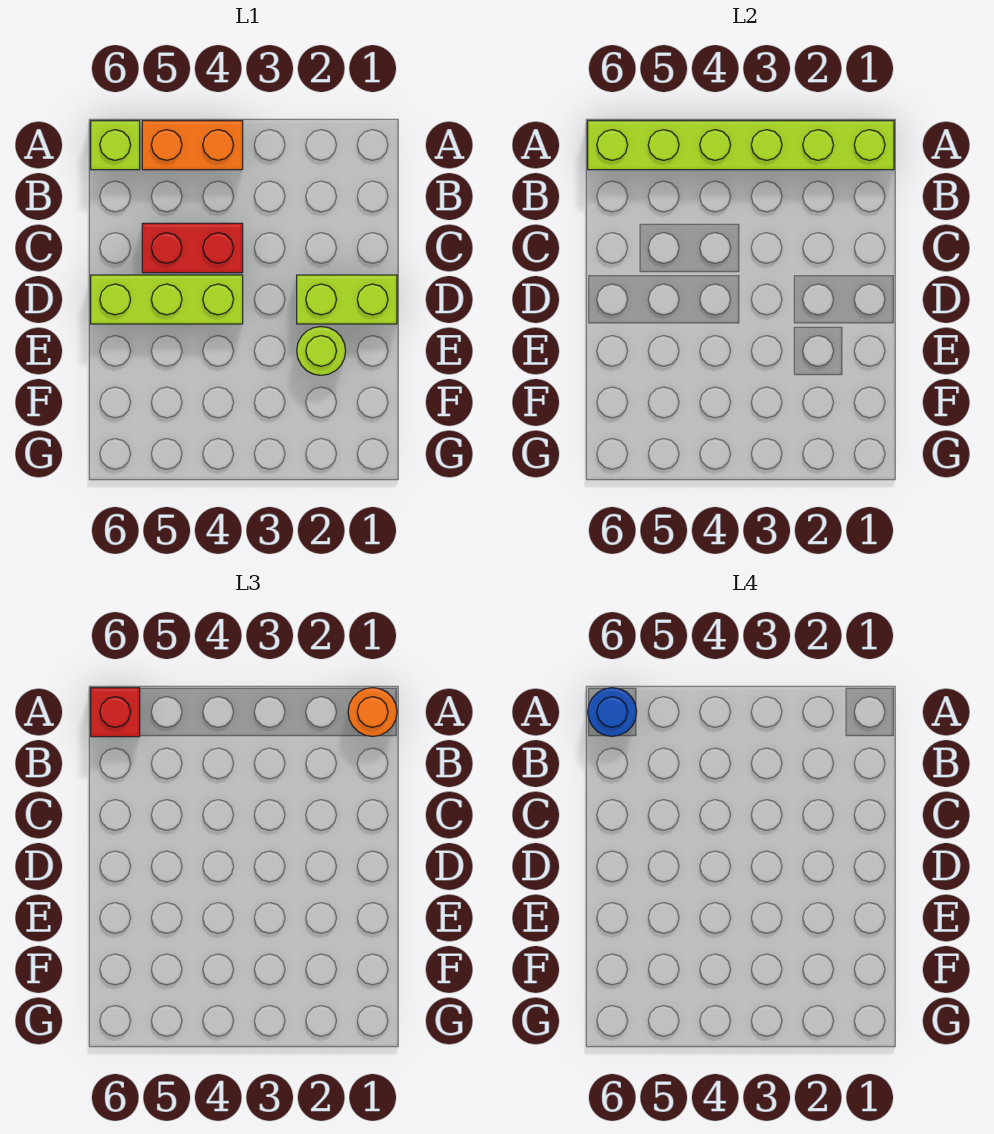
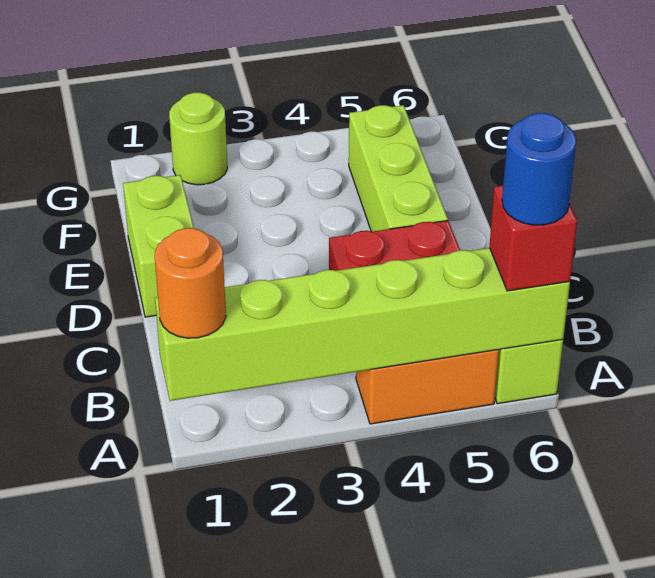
lime brick D1:D2 level 1 -> lime brick D1:E1 level 1
lime brick D4:D6 level 1 -> lime brick D5:F5 level 1
lime round brick E2 level 1 -> lime round brick G2 level 1

